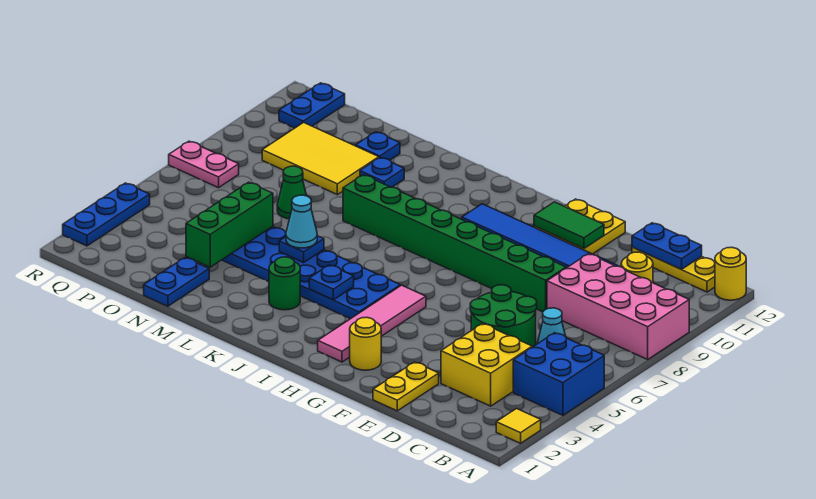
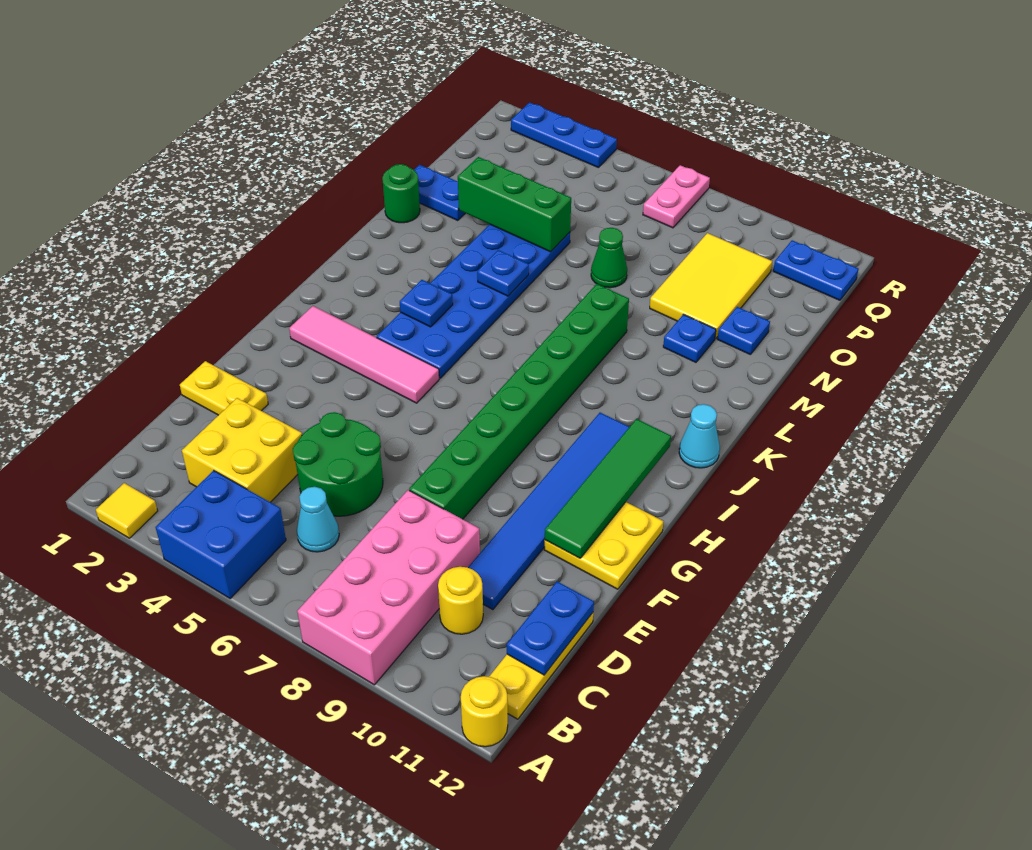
green tile F11:G11 level 2 -> green tile F11:I11 level 2
yellow round brick G2 level 1 -> none
green round brick K3 level 1 -> green round brick M1 level 1
cyan cone L5 level 3 -> cyan cone J12 level 1

